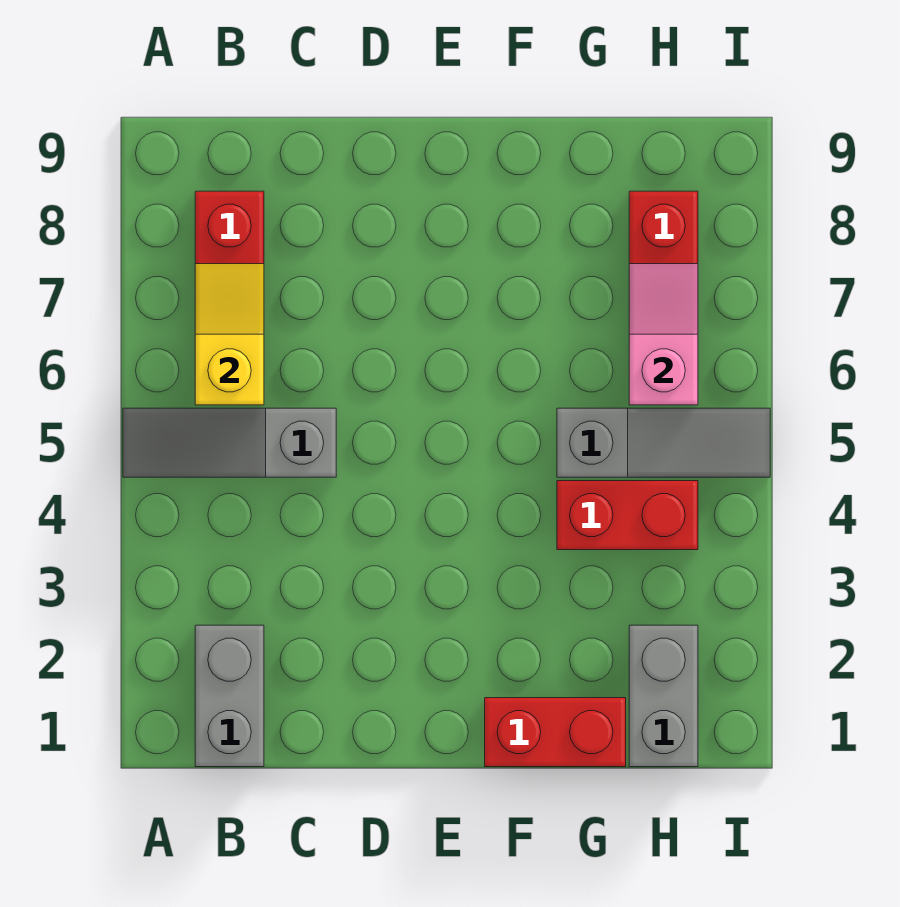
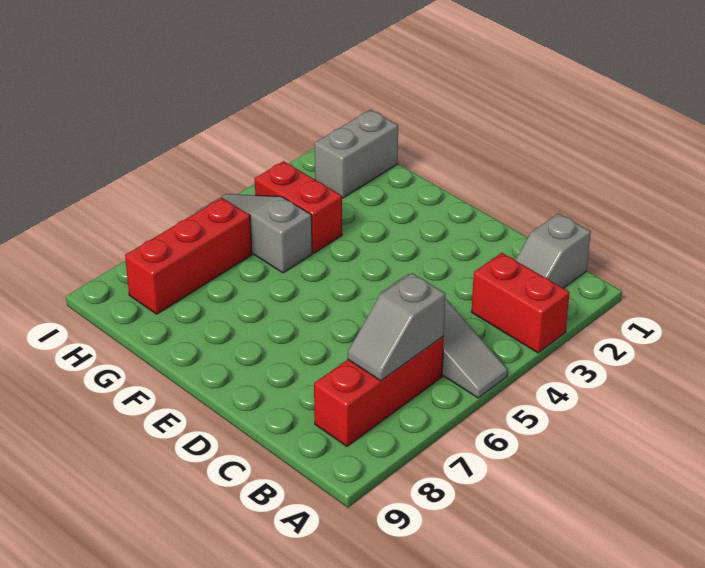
grey brick B1:B2 level 1 -> grey slope B1:B2 level 1 top 1
yellow slope B6:B7 level 2 top 6 -> grey slope B6:B7 level 2 top 6
red brick F1:G1 level 1 -> red brick A3:B3 level 1
pink slope H6:H7 level 2 top 6 -> none

